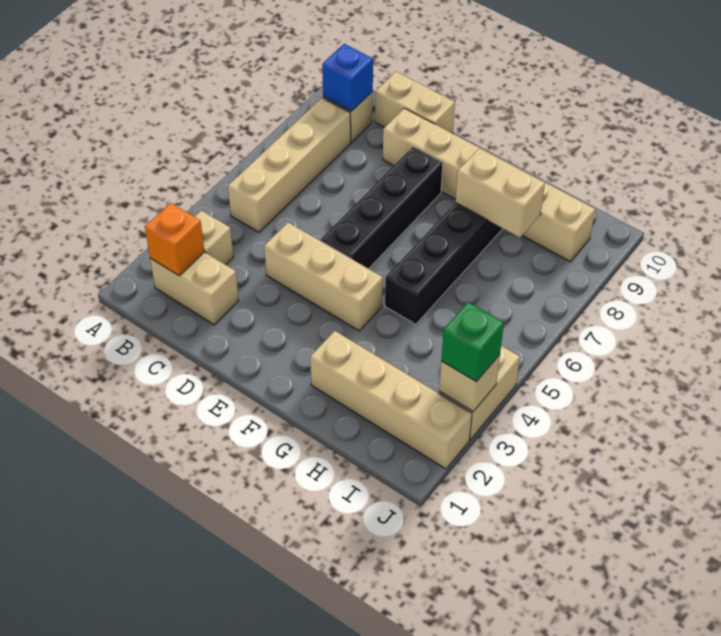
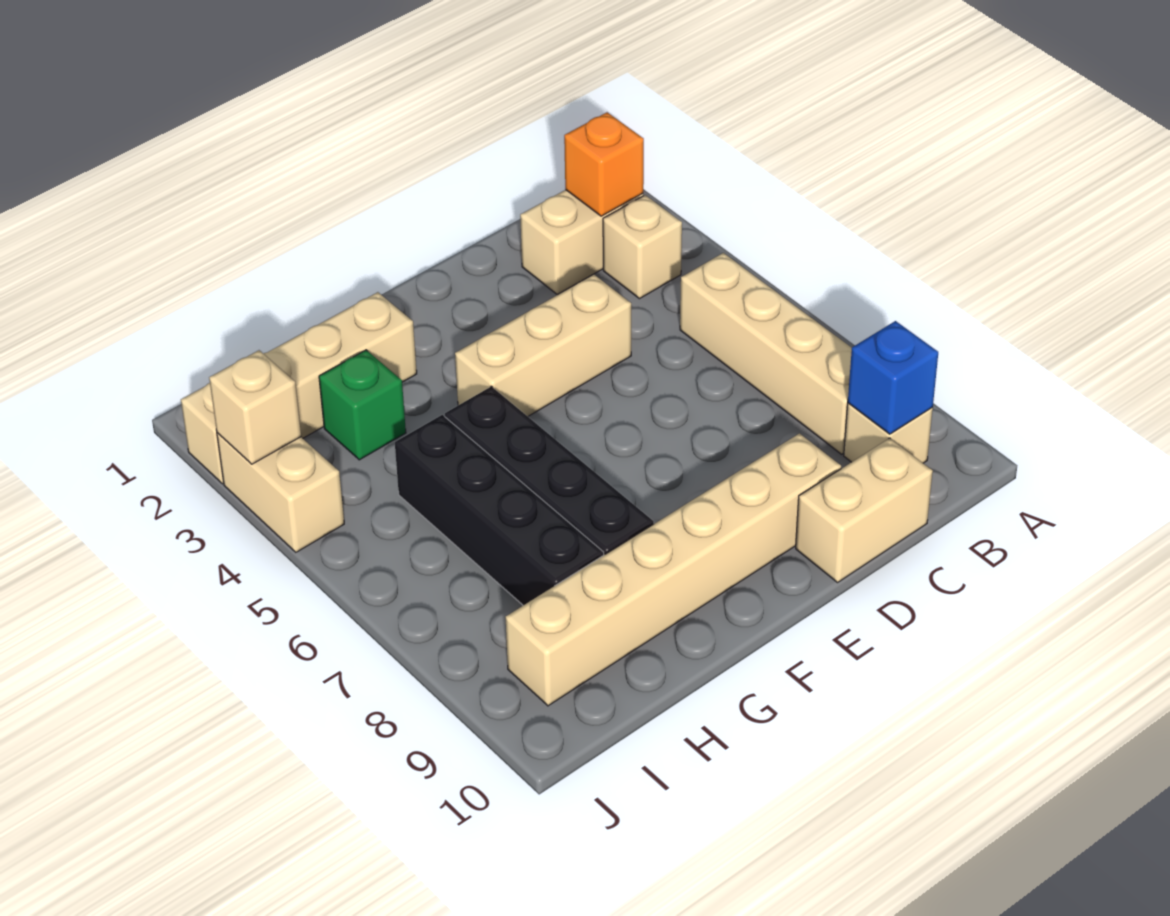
black brick E5:E8 level 1 -> black brick H5:H8 level 1
tan brick G8:H8 level 2 -> none
green brick J3 level 3 -> green brick H3 level 1

